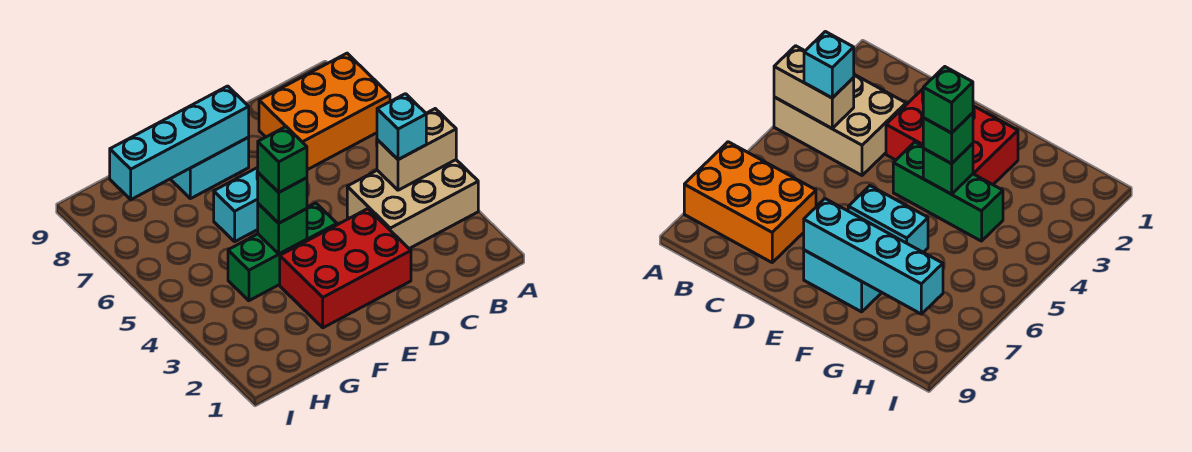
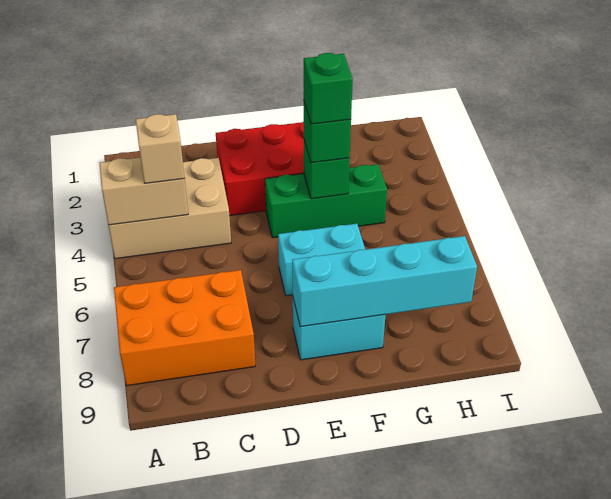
cyan brick B4 level 3 -> tan brick B4 level 3

